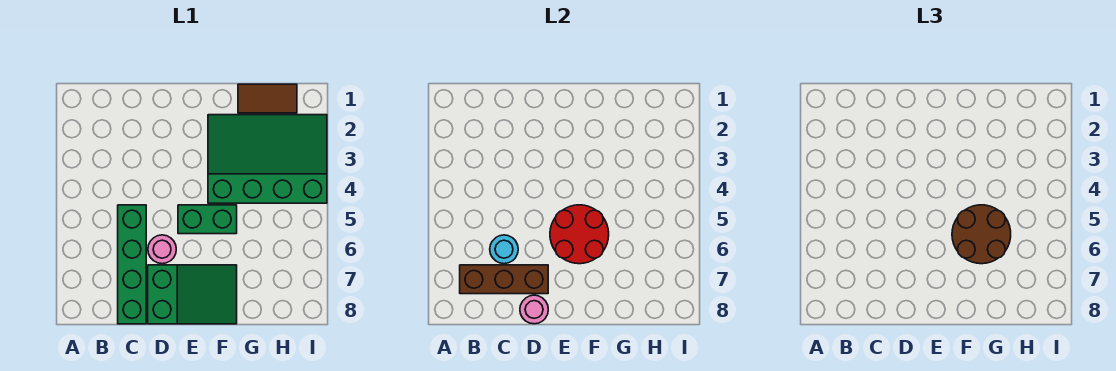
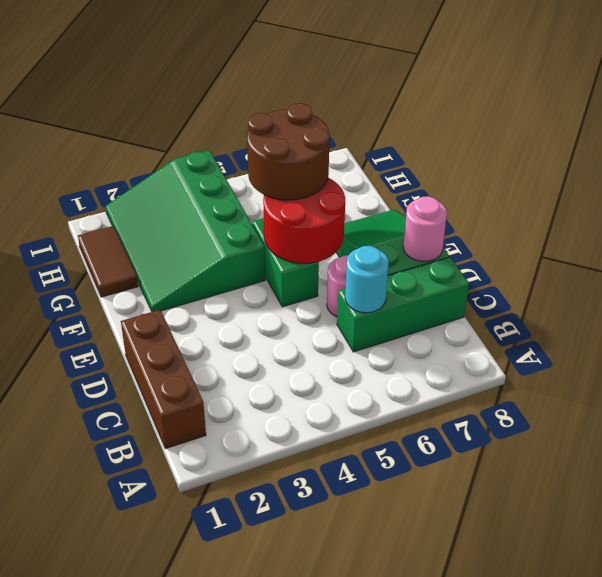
brown brick B7:D7 level 2 -> brown brick B1:D1 level 1
green brick C5:C8 level 1 -> green brick C6:C8 level 1

